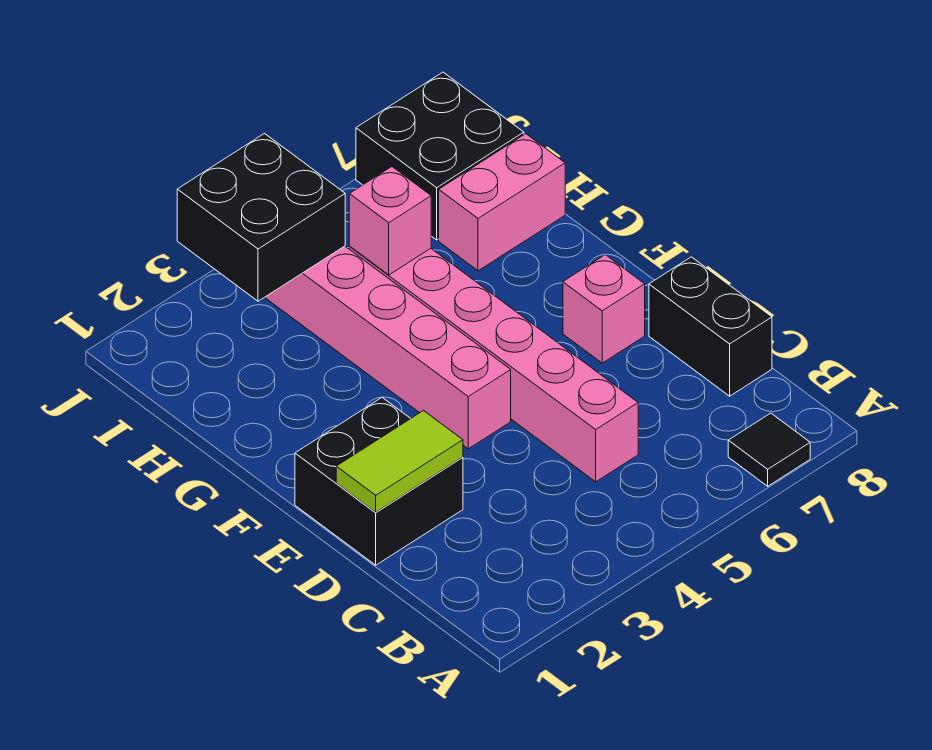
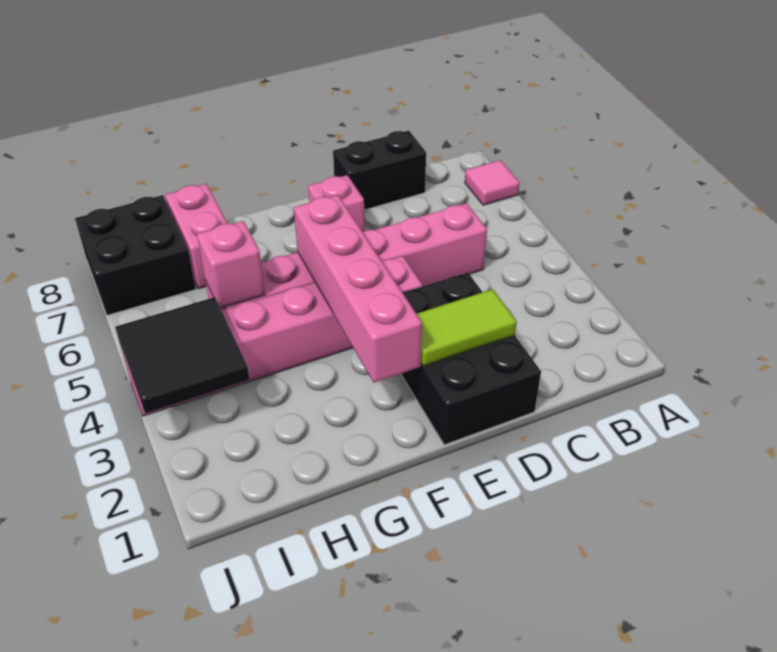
black tile A7 level 1 -> pink tile A7 level 1
black brick D1:E2 level 1 -> black brick D1:E3 level 1
lime tile D1:D2 level 2 -> lime tile D2:E2 level 2
none -> pink brick F2:F5 level 2
black brick I3:J4 level 2 -> black tile I3:J4 level 2

